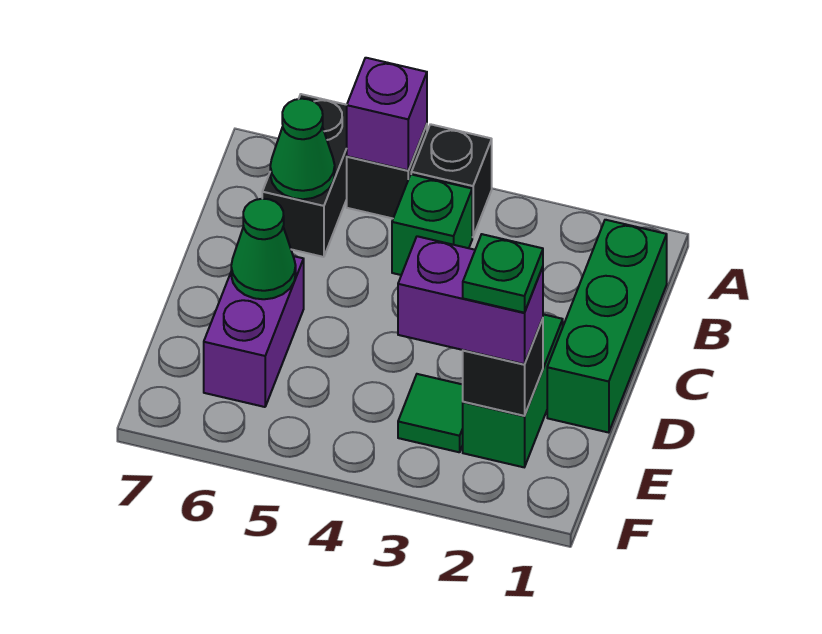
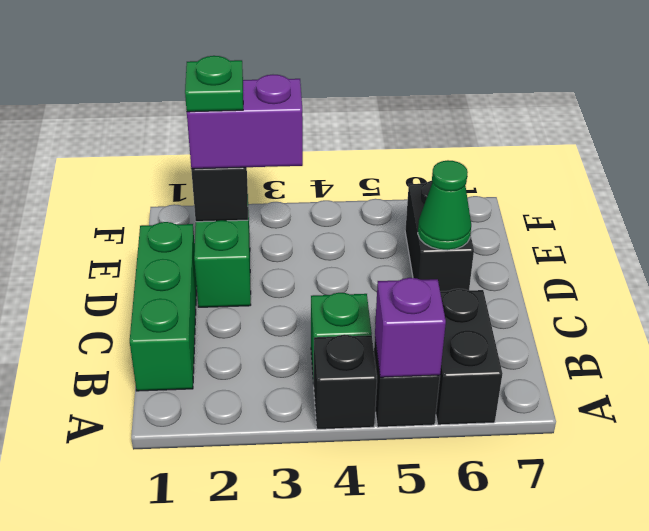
green cone B6 level 2 -> none
purple brick D6:E6 level 1 -> black brick D6:E6 level 1
green tile E3 level 1 -> none

